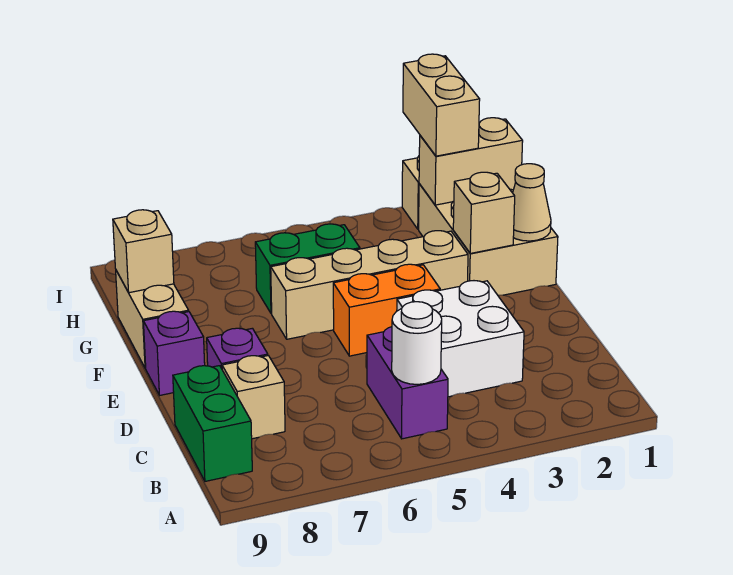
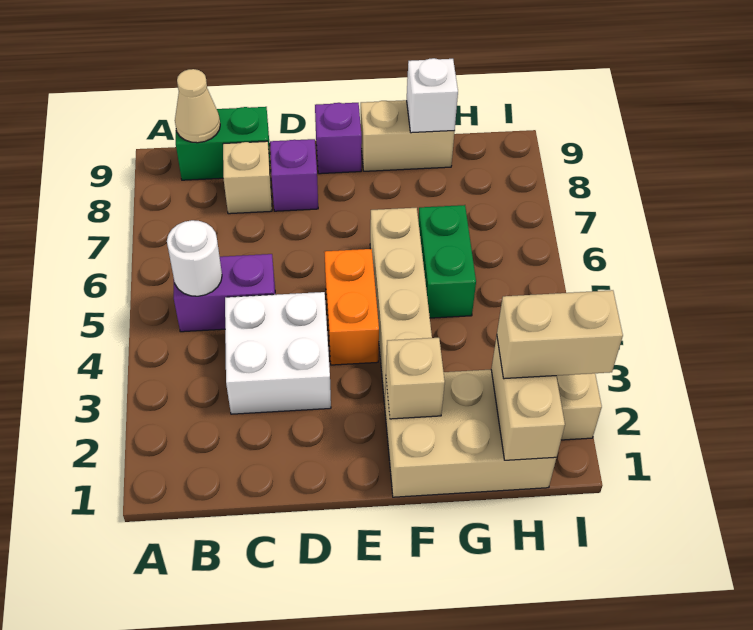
tan cone F1 level 2 -> tan cone B9 level 2
tan brick G9 level 2 -> white brick G9 level 2

